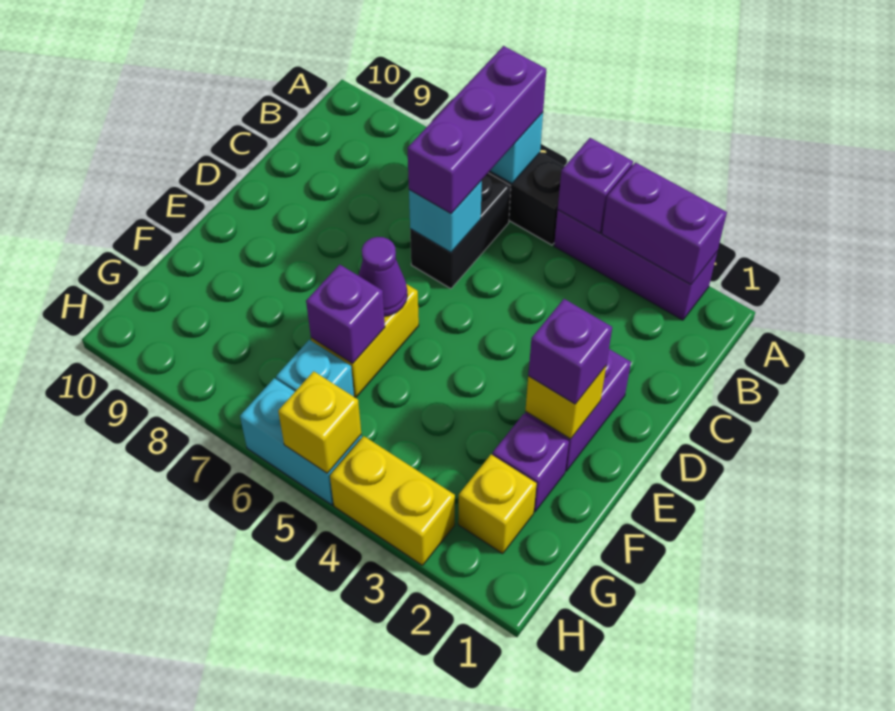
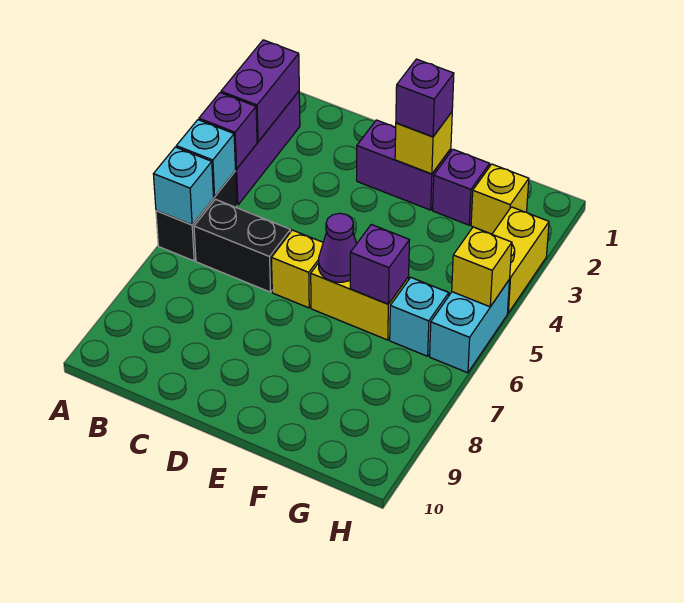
purple brick A6:C6 level 3 -> none
cyan brick C6 level 2 -> cyan brick A5 level 2
none -> yellow brick D6 level 1

